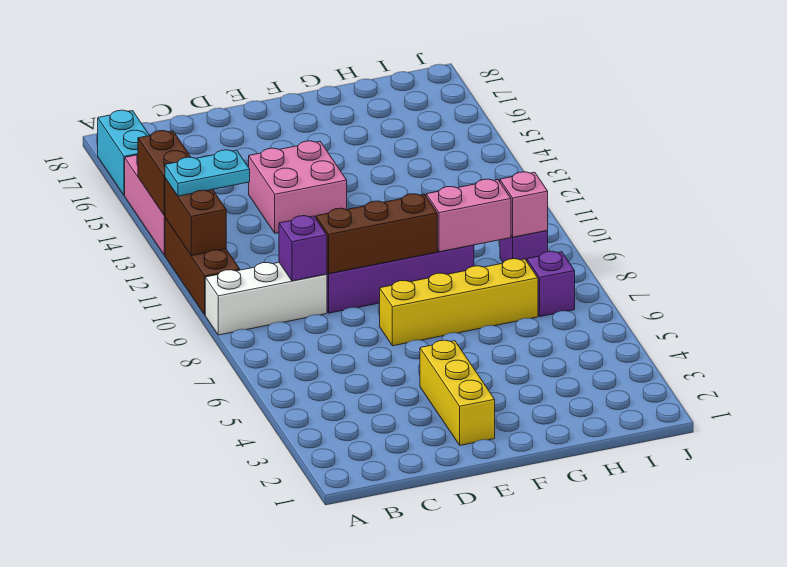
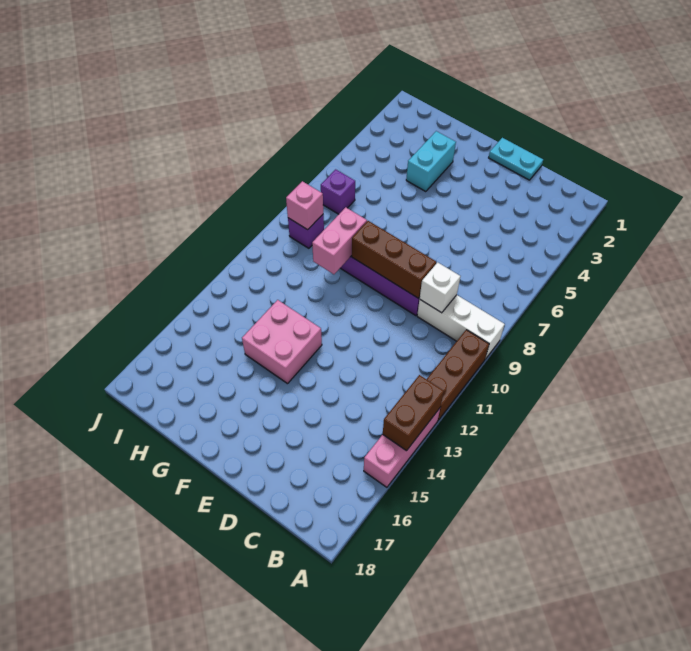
brown brick A11:A12 level 2 -> none
cyan plate A12:B12 level 3 -> cyan plate D1:E1 level 1
cyan brick A16:A17 level 1 -> cyan brick G3:G4 level 1
purple brick C9 level 2 -> white brick C9 level 2
pink brick D13:E14 level 1 -> pink brick F13:G14 level 1
yellow brick E2:E4 level 1 -> none
yellow brick E7:H7 level 1 -> none
pink brick G9:H9 level 2 -> pink brick G9:G10 level 2

